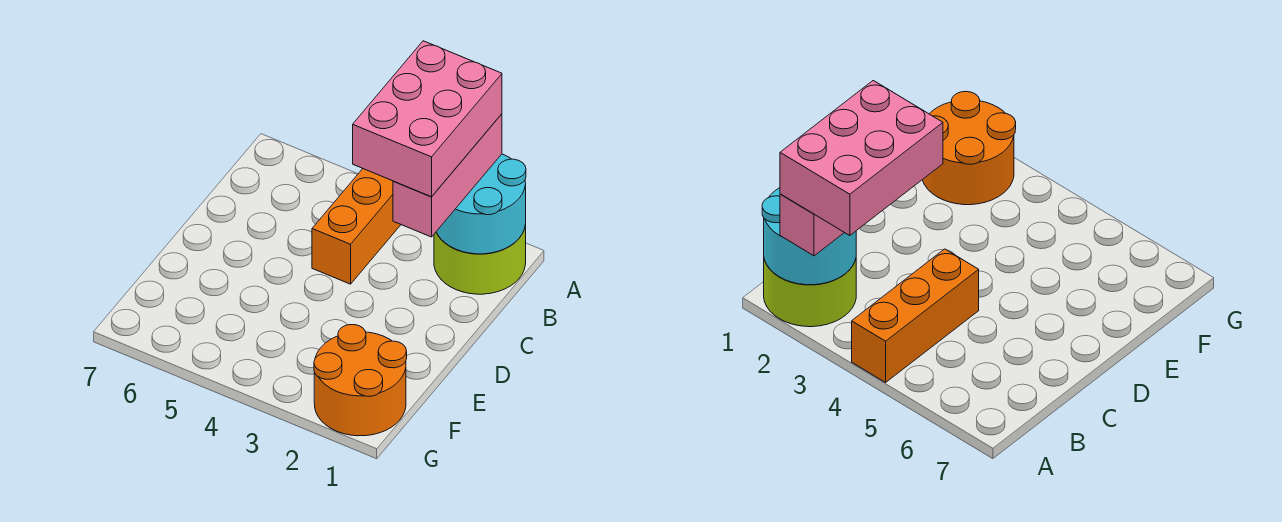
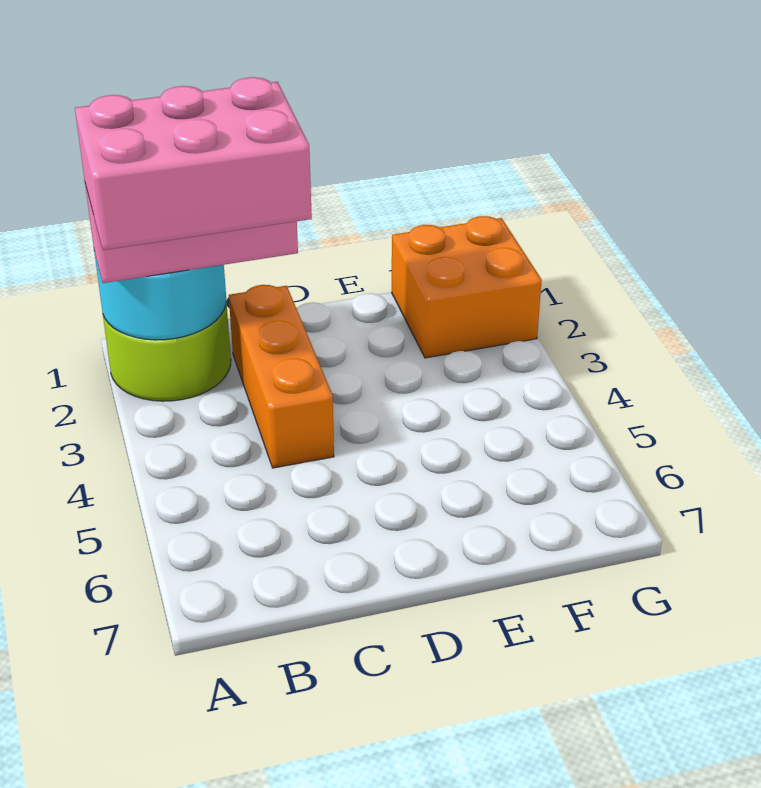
orange brick A4:C4 level 1 -> orange brick C2:C4 level 1
orange round brick F1:G2 level 1 -> orange brick F1:G2 level 1

